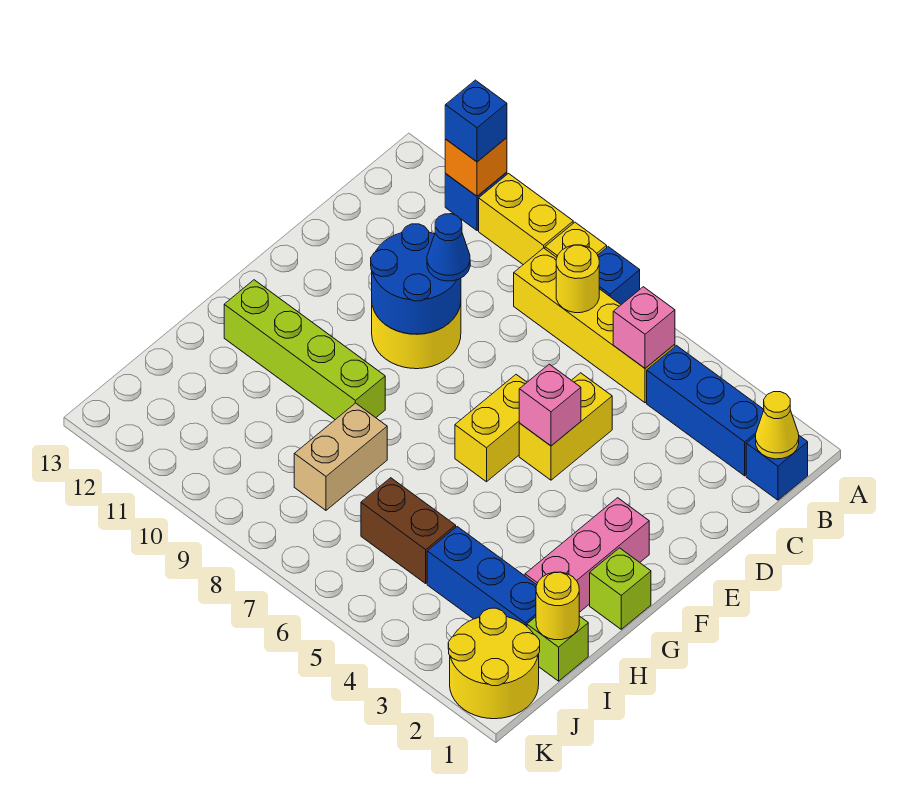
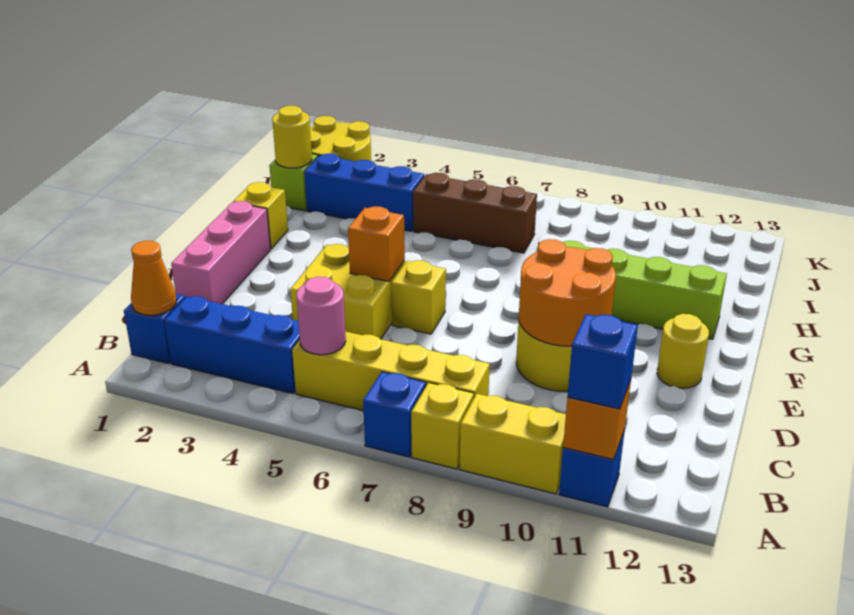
yellow cone B1 level 2 -> orange cone B1 level 2
pink brick B5 level 2 -> pink round brick B5 level 2
yellow round brick B7 level 2 -> yellow round brick E12 level 1
yellow brick D5:E5 level 1 -> yellow brick D4:E5 level 1
blue round brick D9:E10 level 2 -> orange round brick D9:E10 level 2
blue cone D9 level 3 -> none
pink brick E5 level 2 -> orange brick E5 level 2
yellow brick E6:F6 level 1 -> yellow brick E6 level 1
pink brick F2:H2 level 1 -> pink brick D1:F1 level 1
lime brick G1 level 1 -> yellow brick G1 level 1
tan brick H8:I8 level 1 -> none
brown brick I5:I6 level 1 -> brown brick I5:I7 level 1

